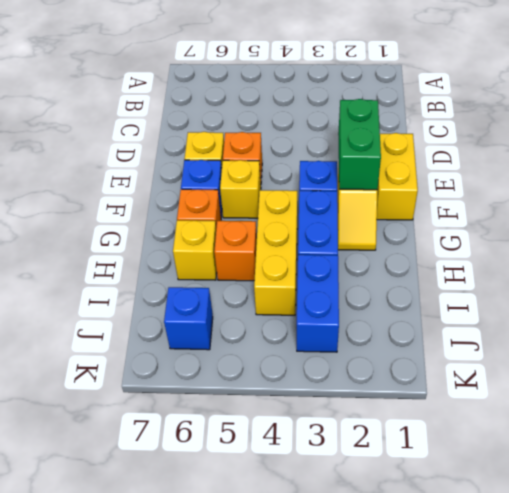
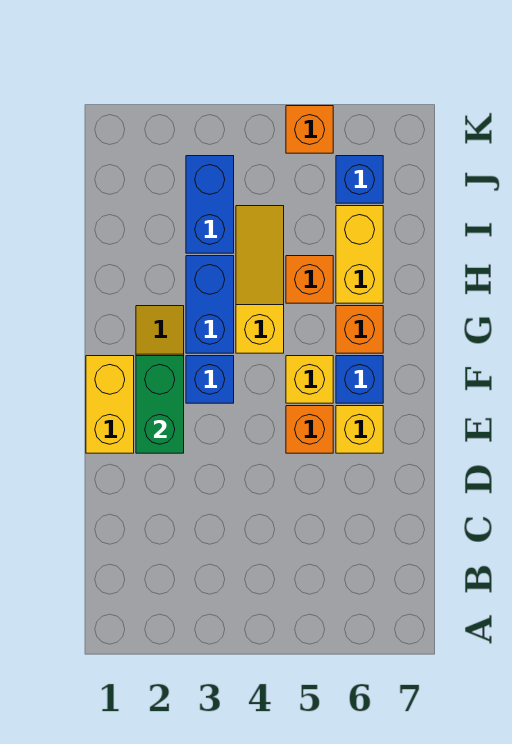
yellow brick G4:I4 level 1 -> yellow slope G4:I4 level 1 top G
yellow brick H6 level 1 -> yellow brick H6:I6 level 1
none -> orange brick K5 level 1

